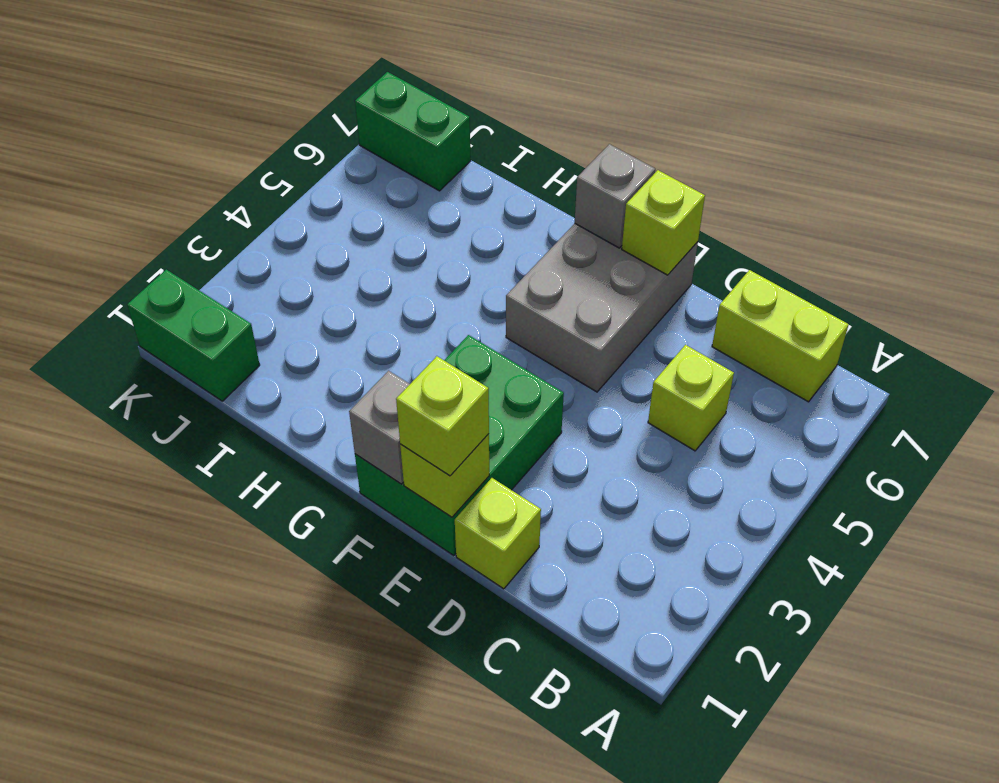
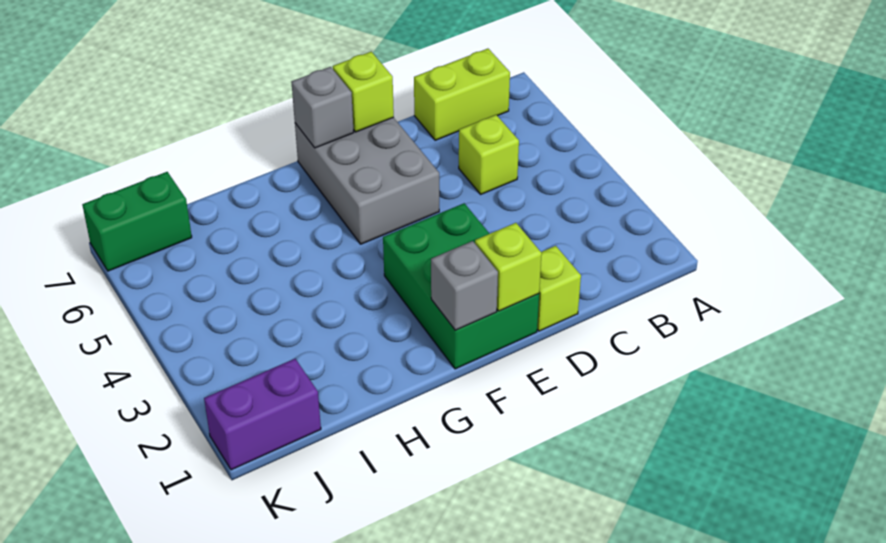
lime brick E1 level 3 -> none
green brick J1:K1 level 1 -> purple brick J1:K1 level 1

